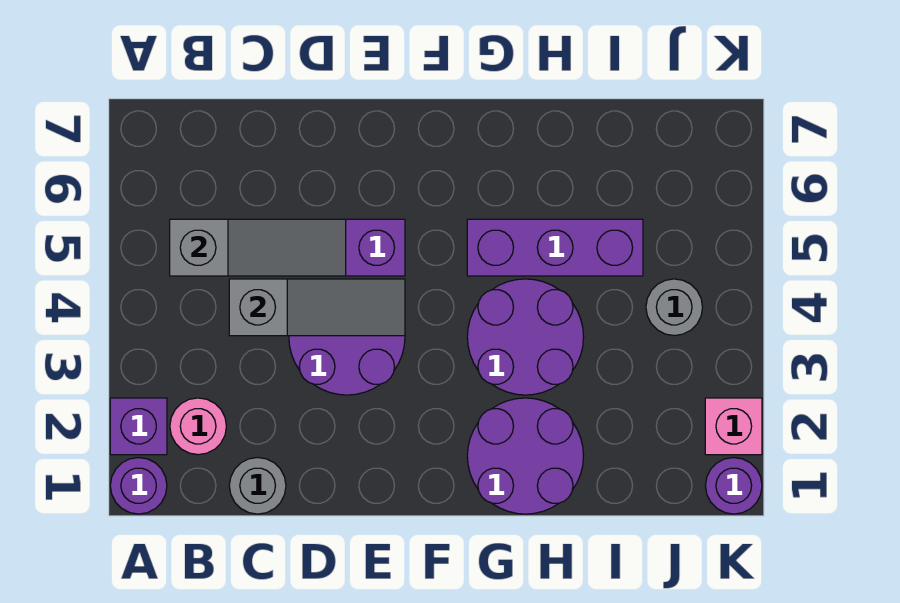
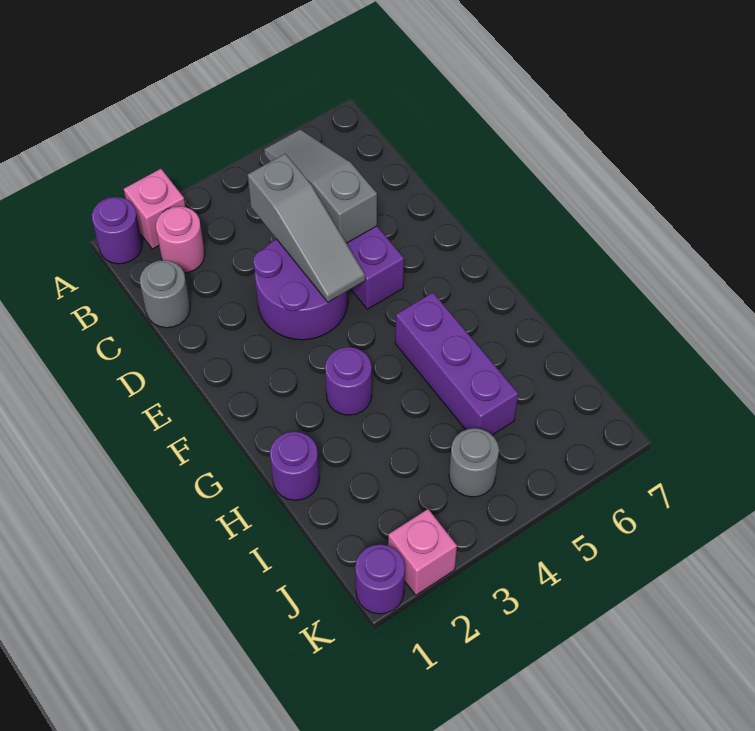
purple brick A2 level 1 -> pink brick A2 level 1
grey slope B5:D5 level 2 top B -> grey slope B5:D5 level 2 top D
purple round brick G1:H2 level 1 -> purple round brick H1 level 1
purple round brick G3:H4 level 1 -> purple round brick G3 level 1

